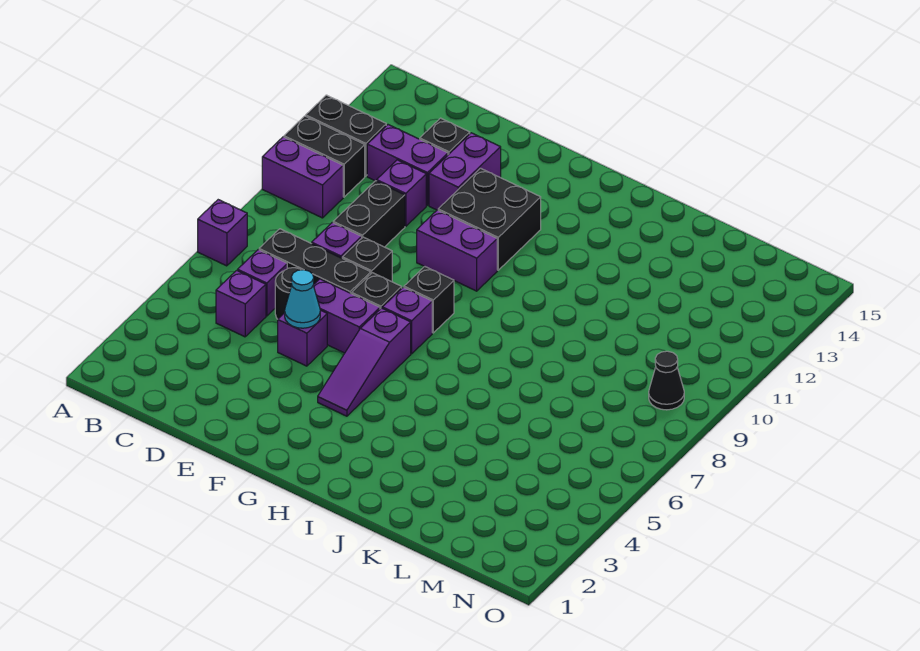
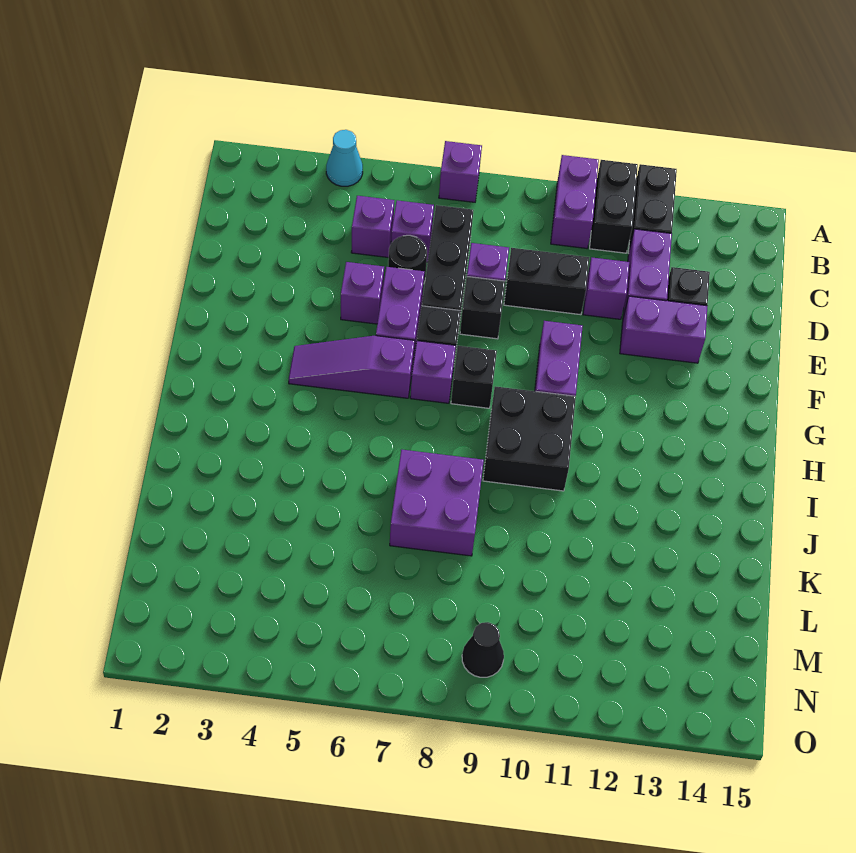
cyan cone E5 level 2 -> cyan cone A4 level 1
black brick F11:G12 level 1 -> black brick H9:I10 level 1
none -> purple brick J7:K8 level 1

